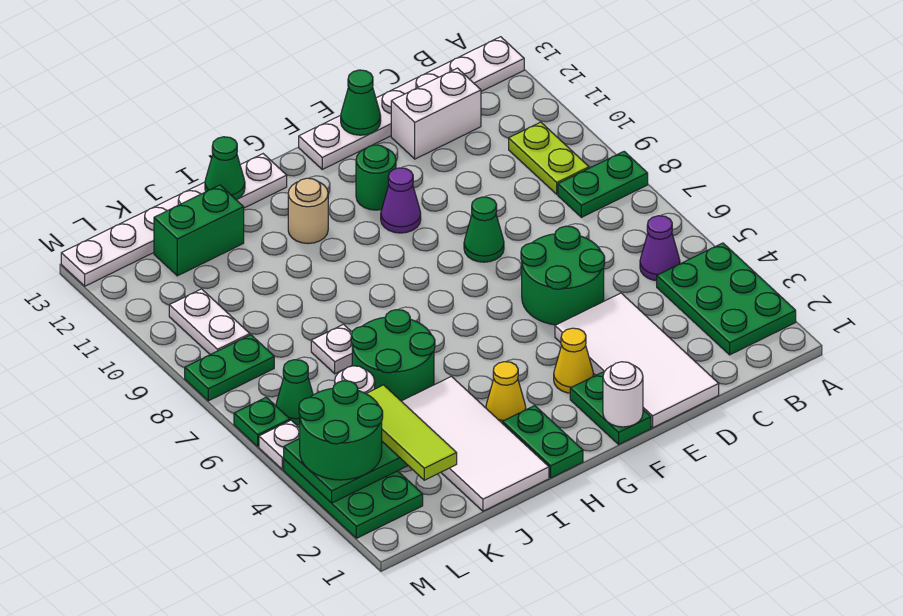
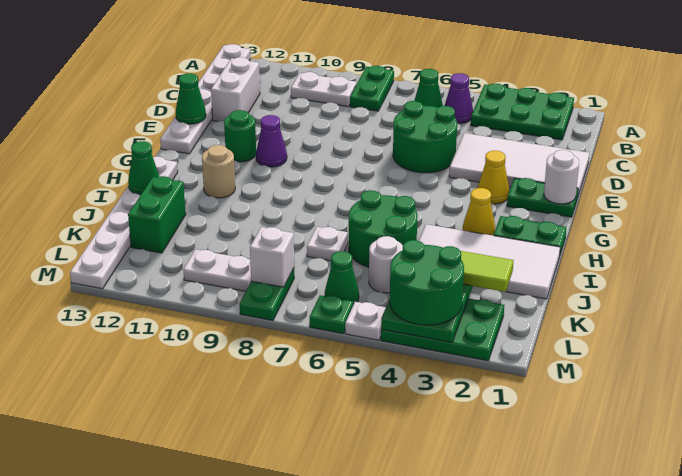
lime plate B9:B10 level 1 -> white plate B9:B10 level 1
green cone E8 level 1 -> green cone B6 level 1
none -> white brick L8 level 2

